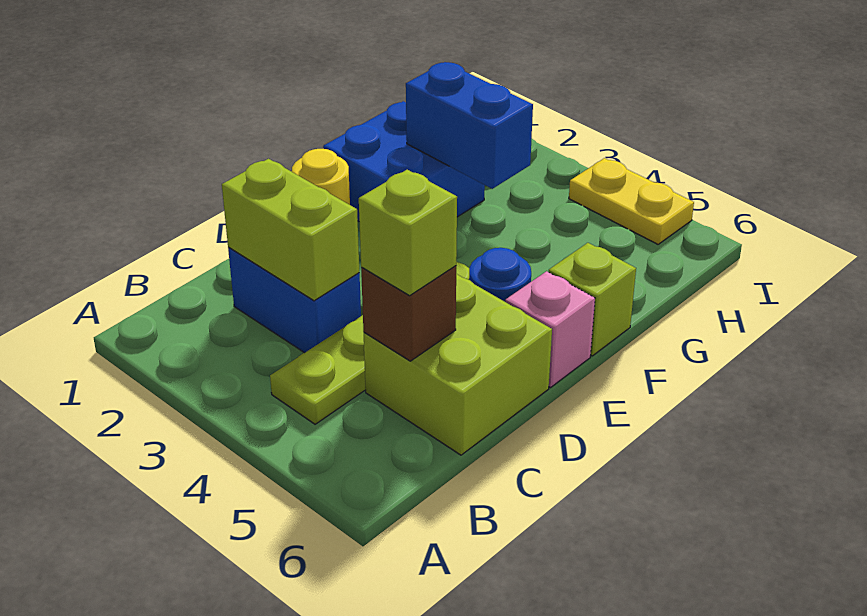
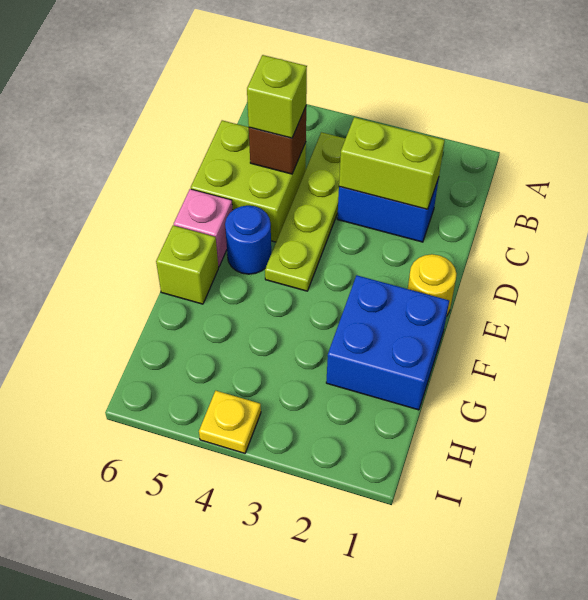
blue brick G2:G3 level 2 -> none
yellow plate I4:I5 level 1 -> yellow plate I4 level 1

